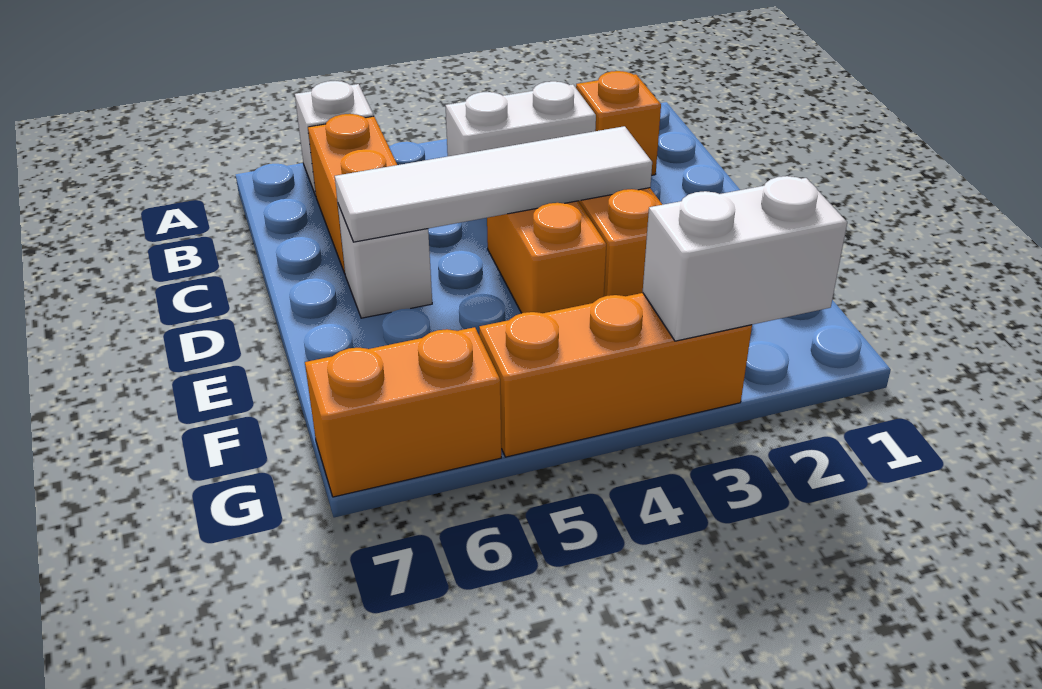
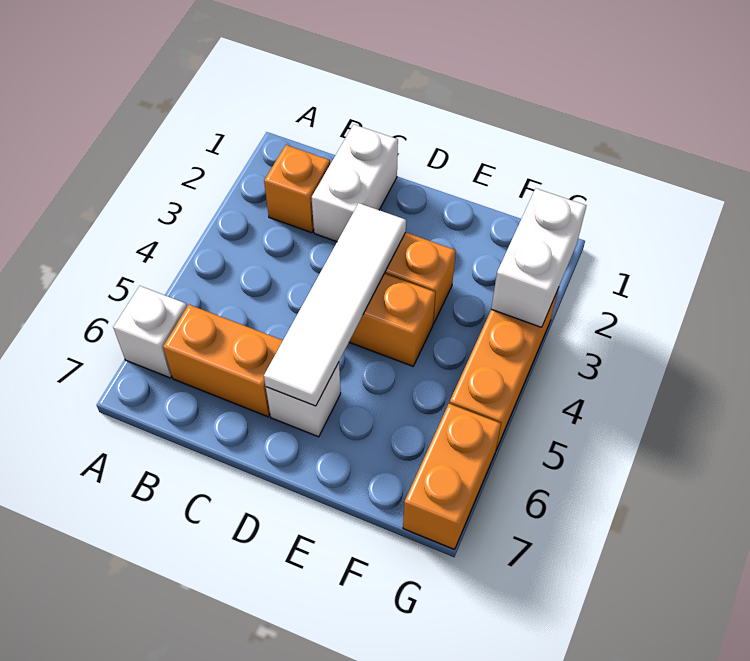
white brick B3:B4 level 1 -> white brick C1:C2 level 1

